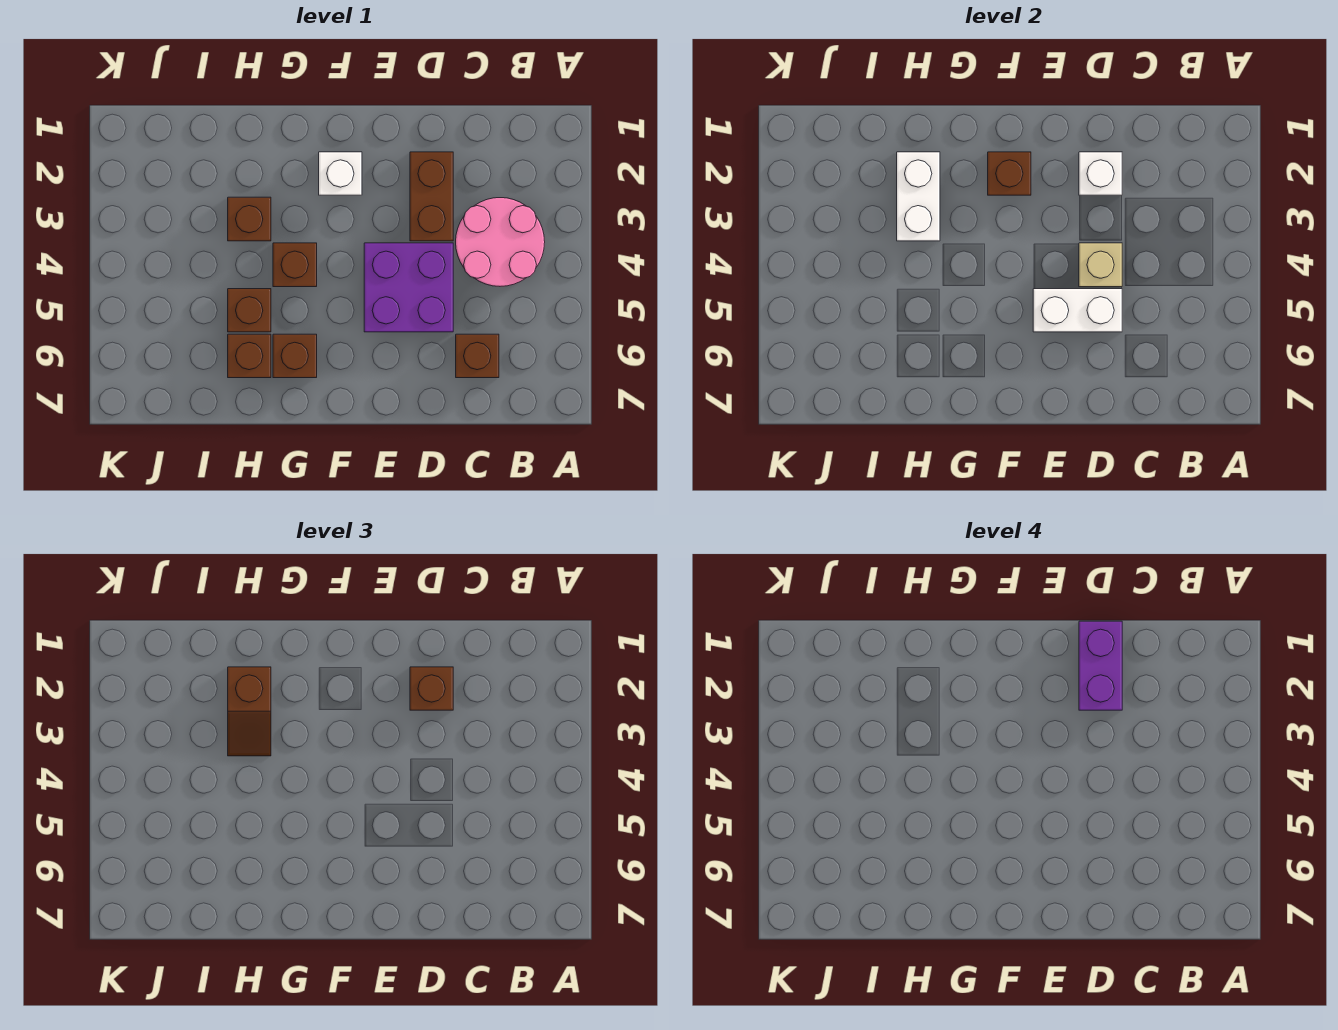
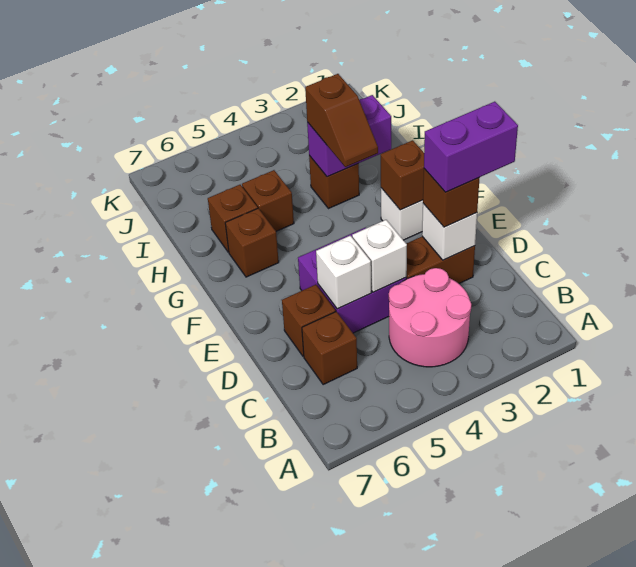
tan brick D4 level 2 -> white brick D4 level 2
white brick D5:E5 level 2 -> white brick D5 level 2
brown brick G4 level 1 -> brown brick D6 level 1
white brick H2:H3 level 2 -> purple brick H2:H3 level 2
brown slope H2:H3 level 3 top 2 -> brown slope G3:H3 level 3 top H

